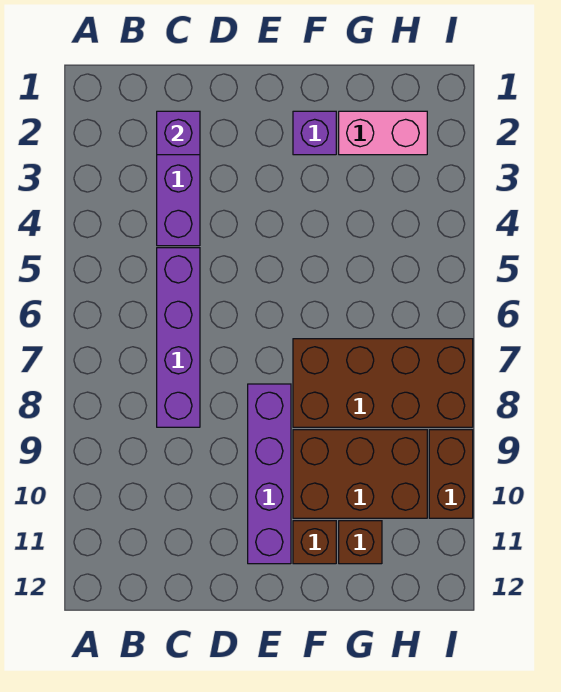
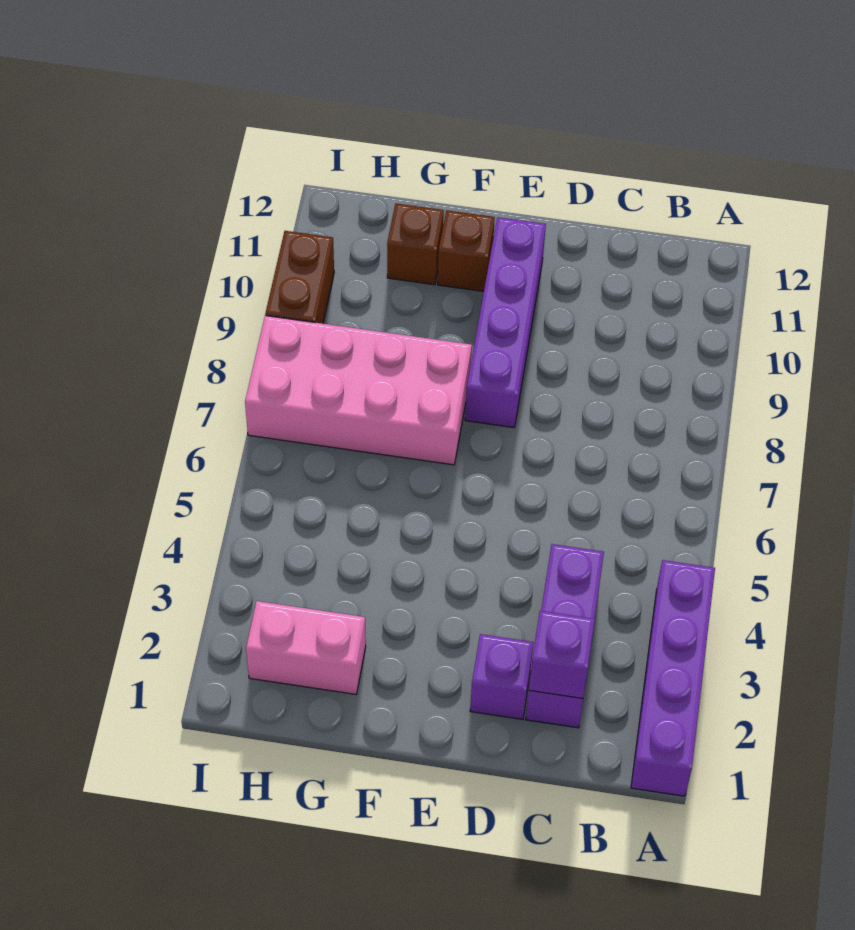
purple brick C5:C8 level 1 -> purple brick A1:A4 level 1
purple brick F2 level 1 -> purple brick D2 level 1
brown brick F7:I8 level 1 -> pink brick F7:I8 level 1
brown brick F9:H10 level 1 -> none

